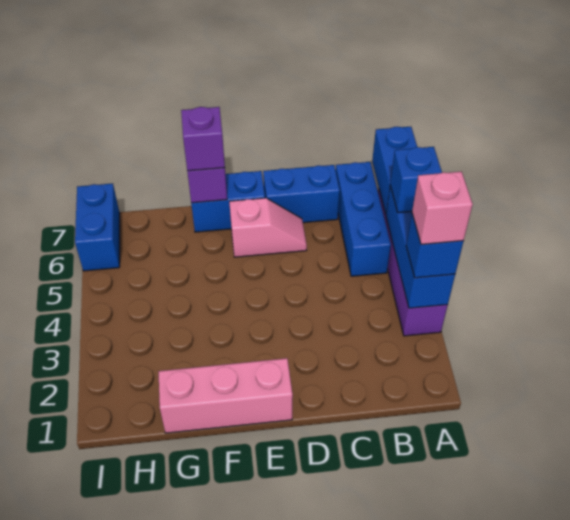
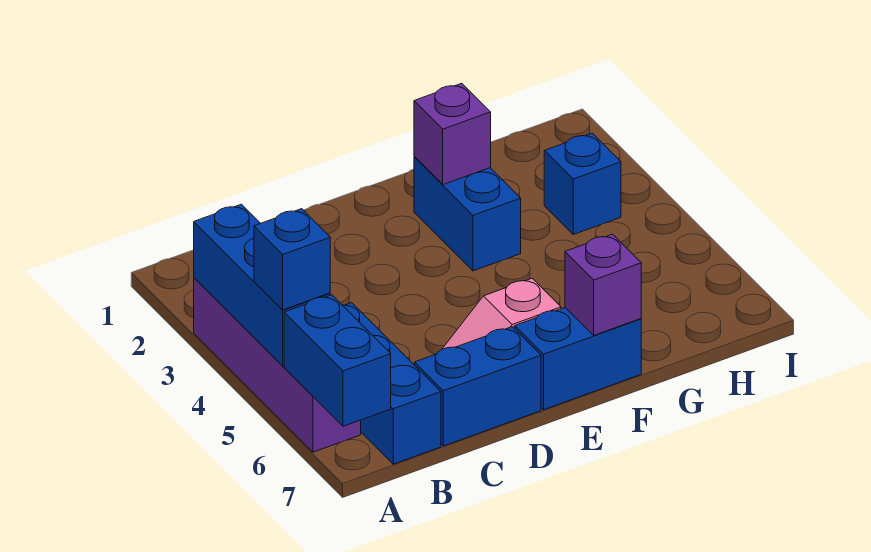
blue brick A3 level 3 -> blue brick H3 level 1
pink brick A3 level 4 -> none
pink brick E1:G1 level 1 -> none
purple brick F7 level 3 -> purple brick F2 level 2
blue brick I6:I7 level 1 -> blue brick F2:F3 level 1

